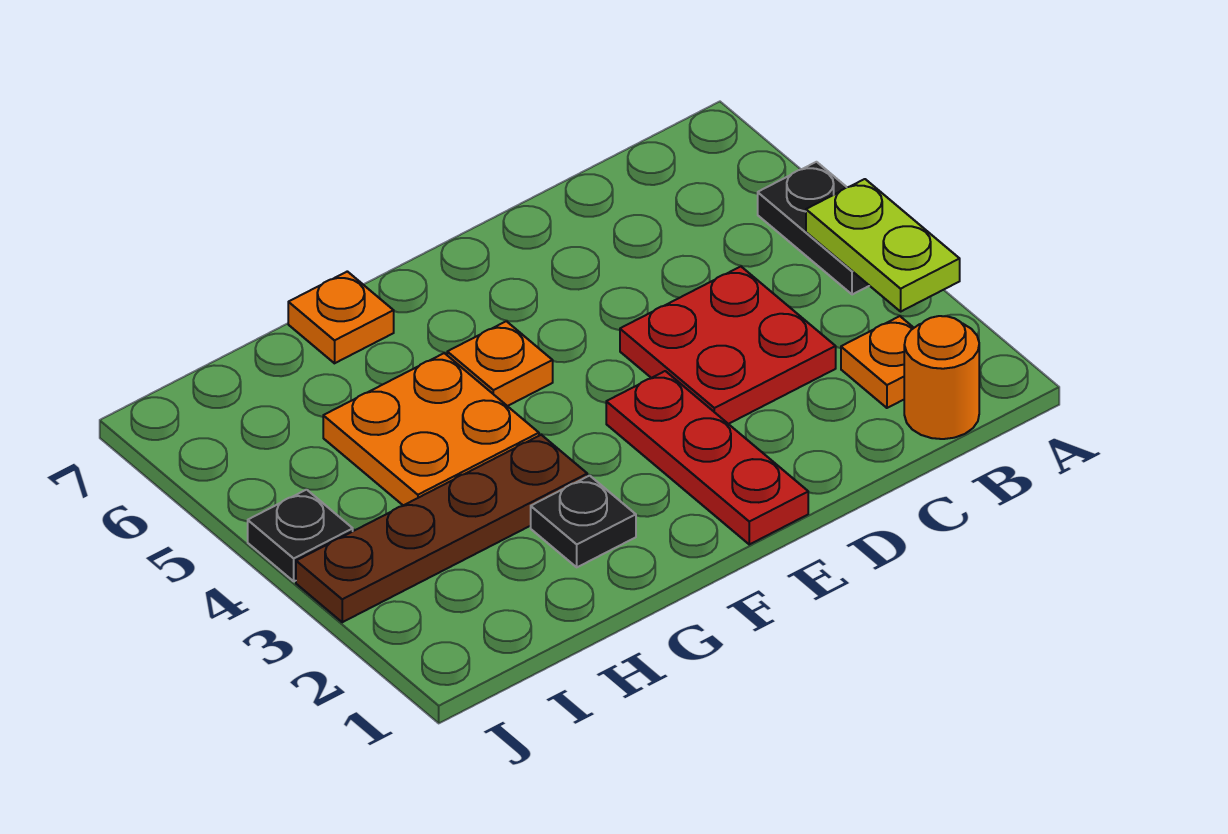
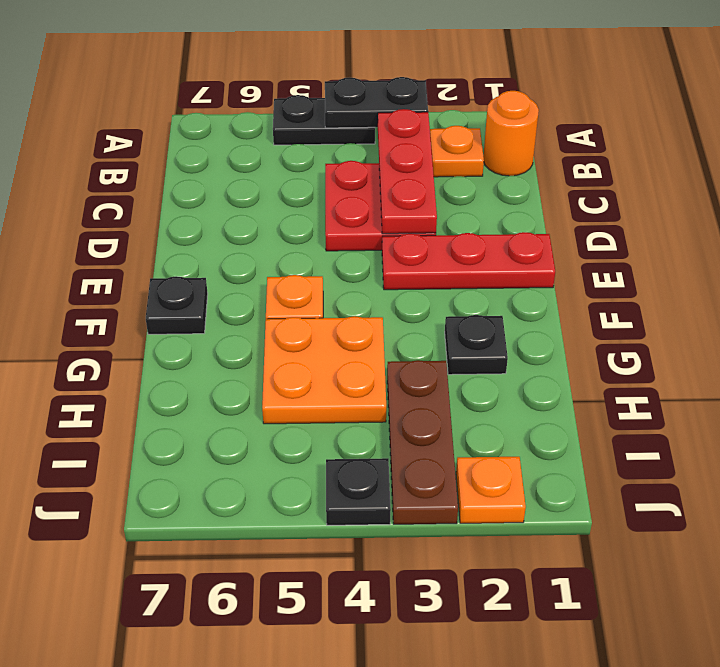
lime plate A3:A4 level 2 -> black plate A3:A4 level 2
none -> red plate B3:D3 level 2
none -> black plate F7 level 1
brown plate G3:J3 level 1 -> brown plate H3:J3 level 1
orange plate G7 level 1 -> orange plate J2 level 1

